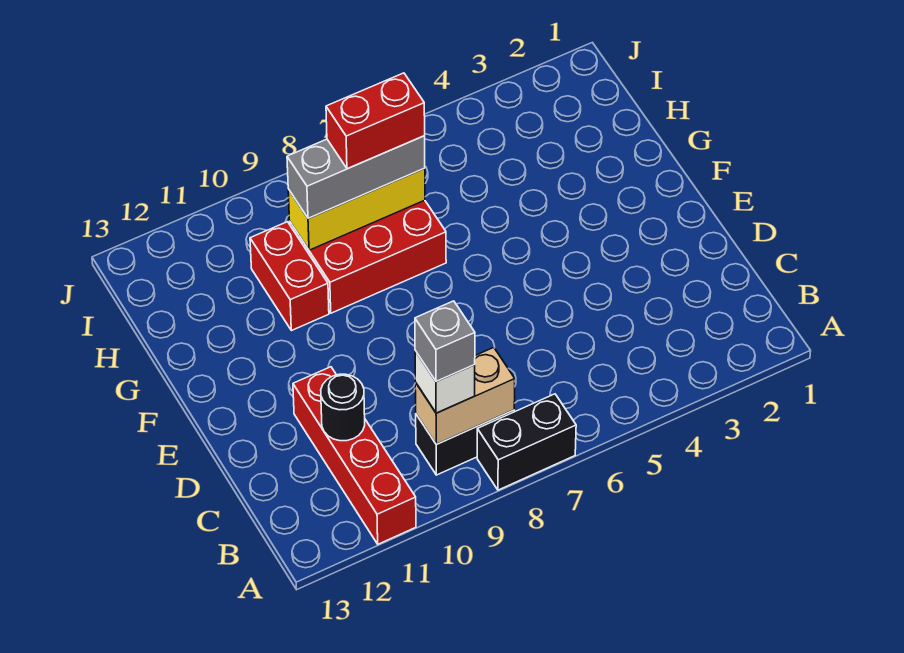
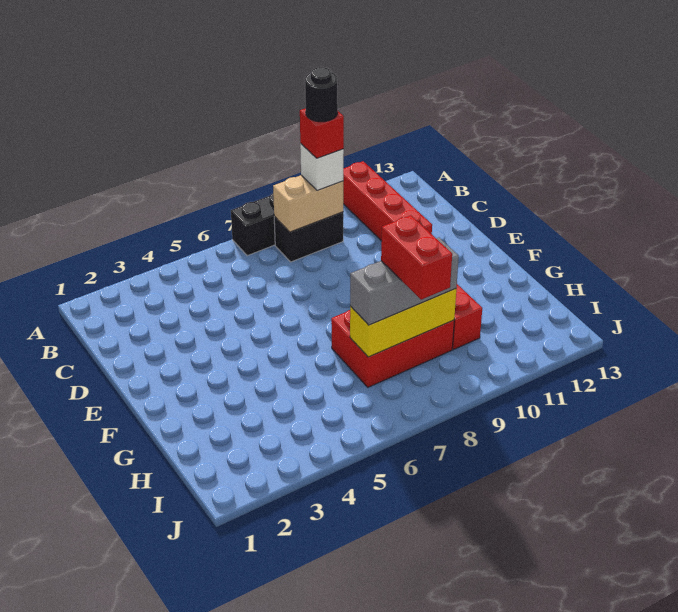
grey brick B9 level 4 -> red brick B9 level 4
black round brick C11 level 2 -> black round brick B9 level 5
red brick H7:H8 level 4 -> red brick H8:I8 level 4

